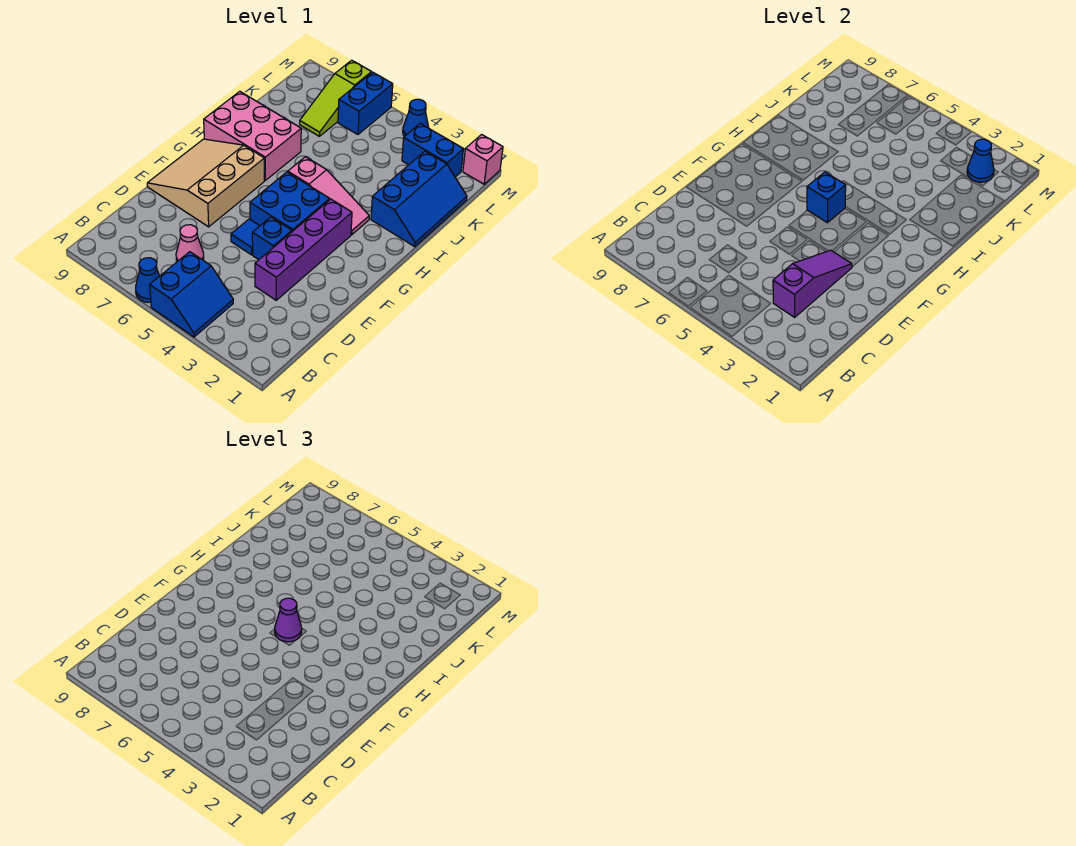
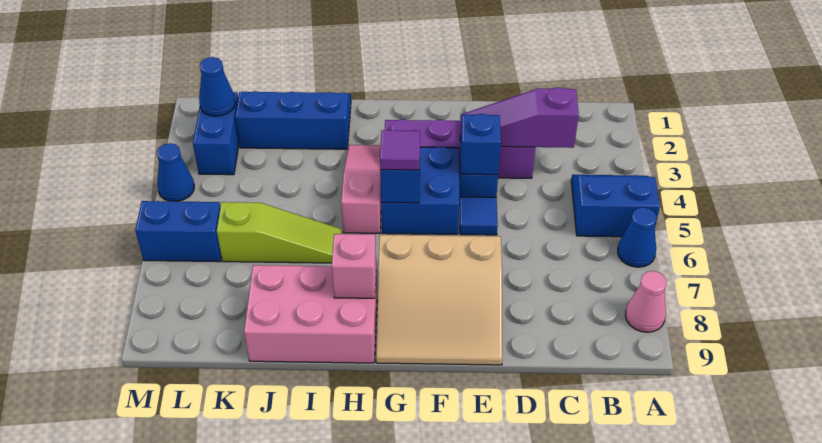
pink cone C6 level 1 -> pink cone A8 level 1
none -> blue brick E4 level 2
purple cone G5 level 3 -> purple tile G5 level 3
pink brick H7:I9 level 1 -> pink brick H8:J9 level 1
lime slope K7:M7 level 1 top M -> lime slope I6:K6 level 1 top K
pink brick M1 level 1 -> pink brick H8 level 2

